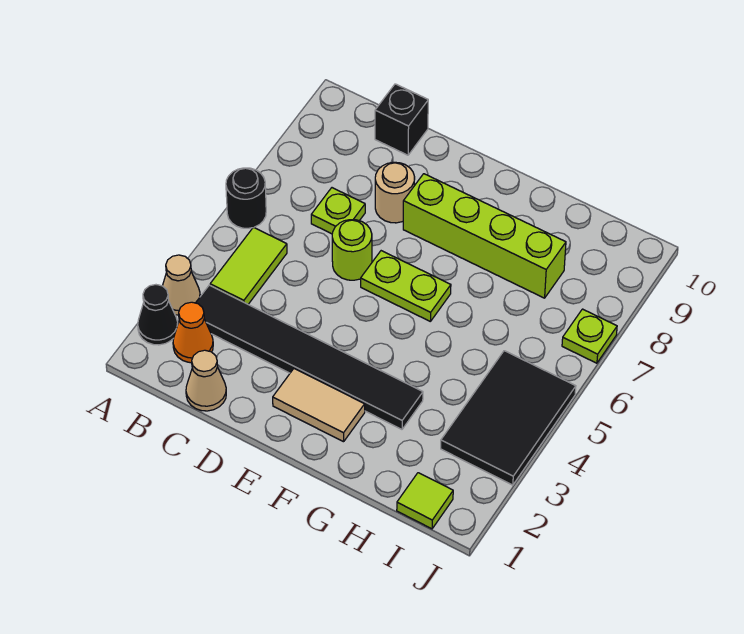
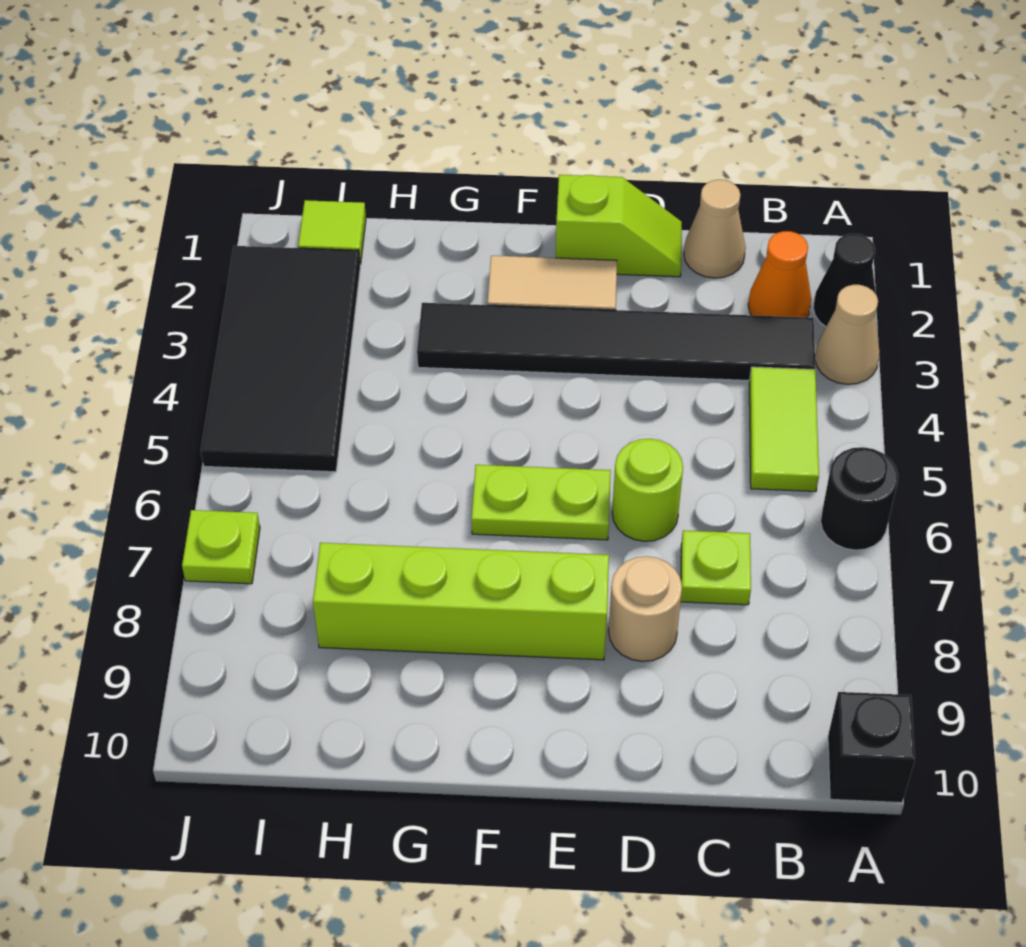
black brick C10 level 1 -> black brick A10 level 1
none -> lime slope D1:E1 level 1 top E
black tile I3:J5 level 1 -> black tile I2:J5 level 1

